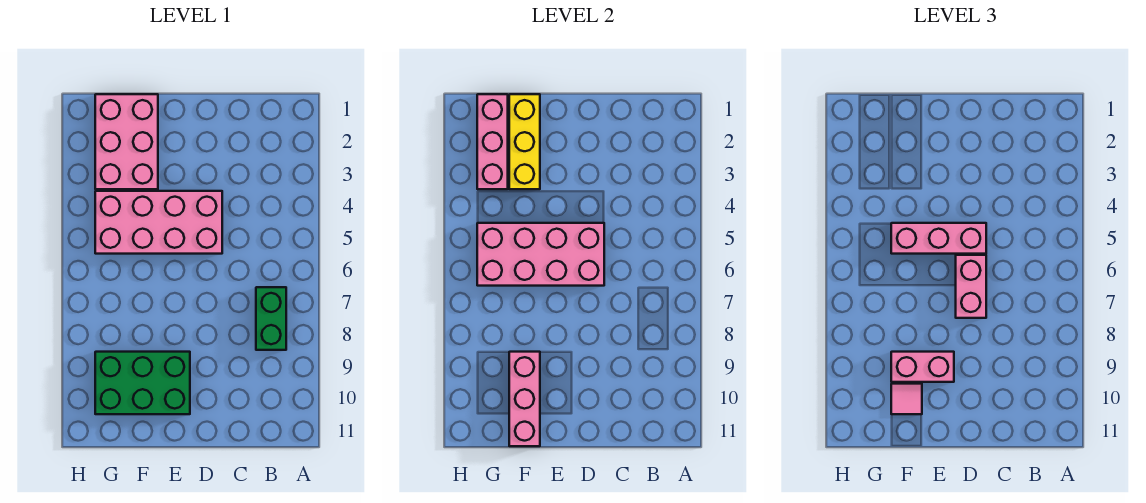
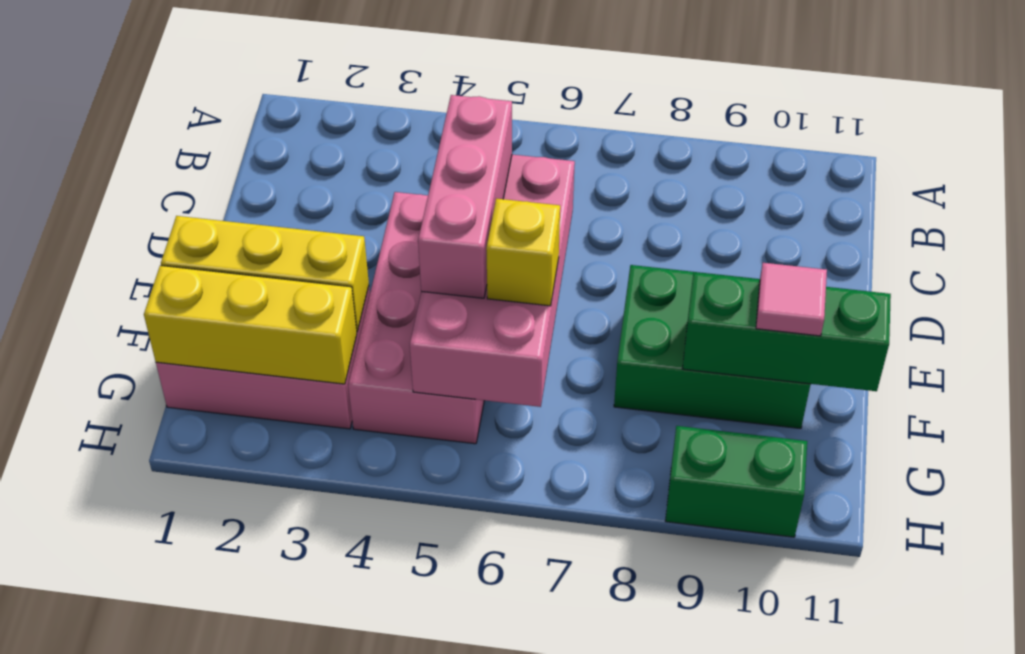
green brick B7:B8 level 1 -> green brick H9:H10 level 1
pink brick D6:D7 level 3 -> none
green brick E9:G10 level 1 -> green brick E8:F10 level 1
pink brick E9:F9 level 3 -> none
none -> yellow brick F6 level 3
pink brick F9:F11 level 2 -> green brick F9:F11 level 2
pink brick G1:G3 level 2 -> yellow brick G1:G3 level 2

